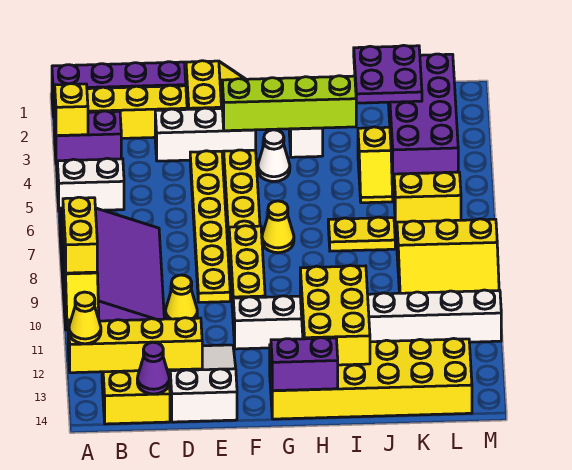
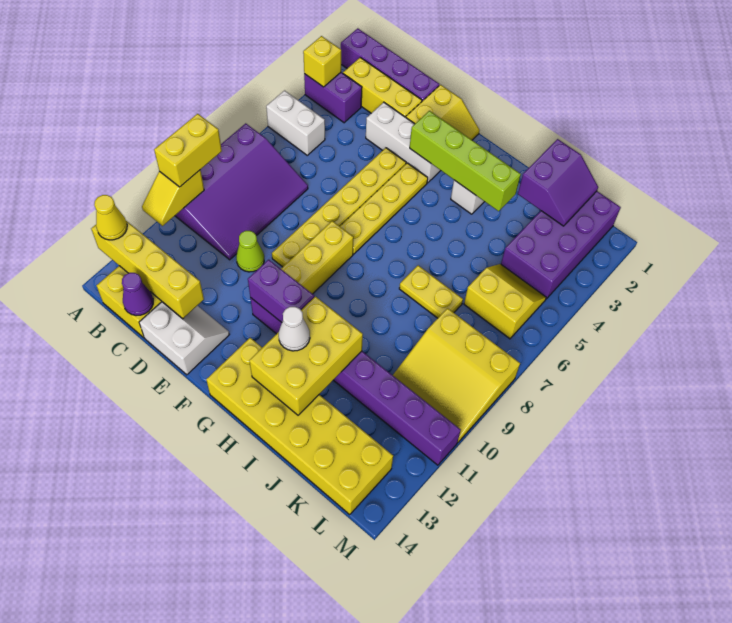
yellow cone D10 level 1 -> lime cone D10 level 1
white slope D12:E14 level 1 top 14 -> white slope D13:E14 level 1 top 14
white brick F11:M11 level 1 -> purple brick F11:M11 level 1
white cone G4 level 1 -> white cone H12 level 3
yellow cone G7 level 1 -> none
purple brick G14:H14 level 2 -> purple brick F11:G11 level 2
purple plate J1:K2 level 2 -> purple slope J1:K2 level 2 top J
yellow slope J4:J5 level 1 top 4 -> none

